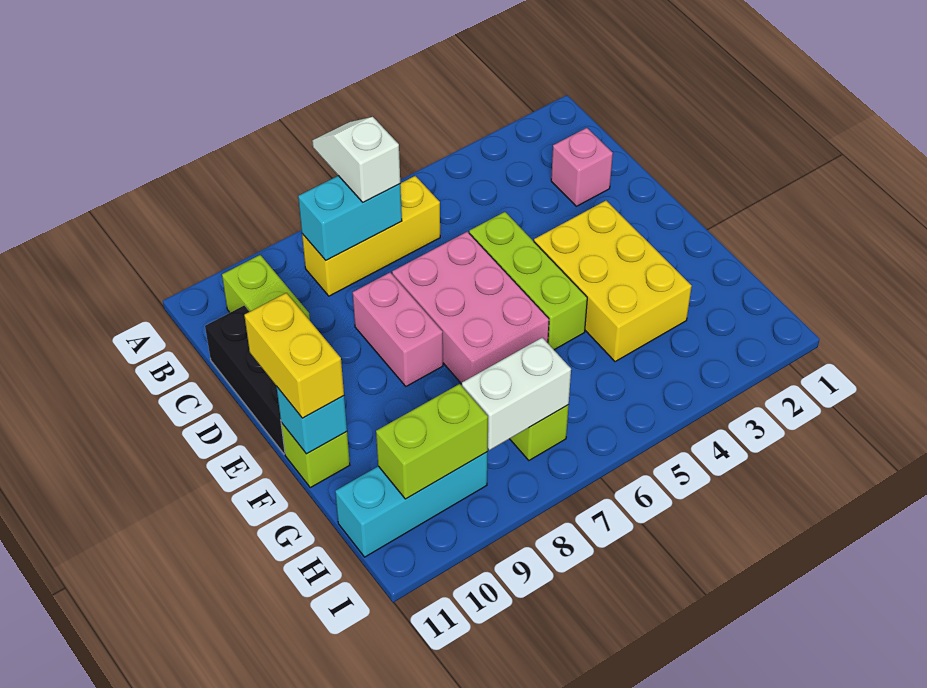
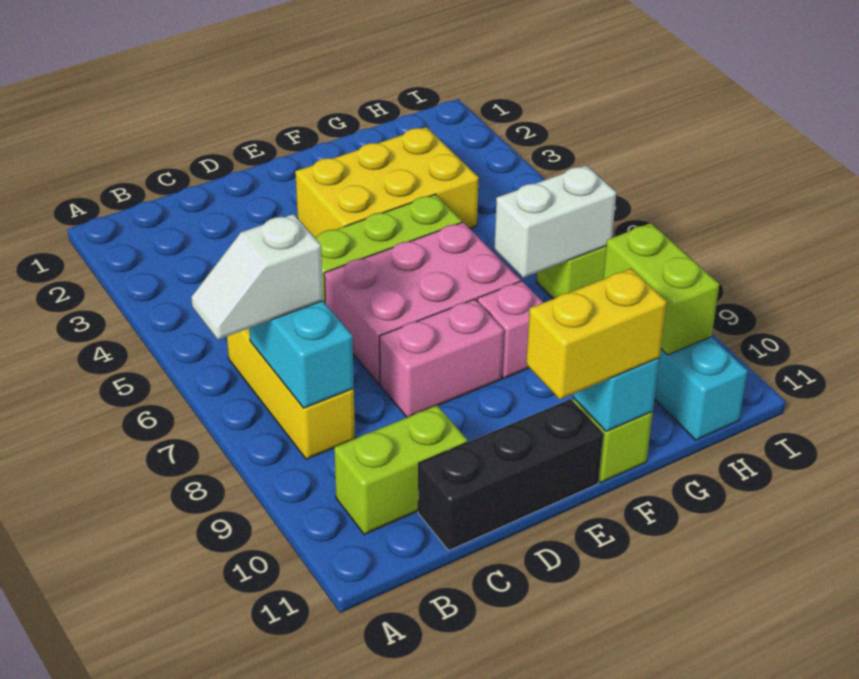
pink brick C2 level 1 -> pink brick F8 level 1
white brick H7:H8 level 2 -> white brick G7:H7 level 2

